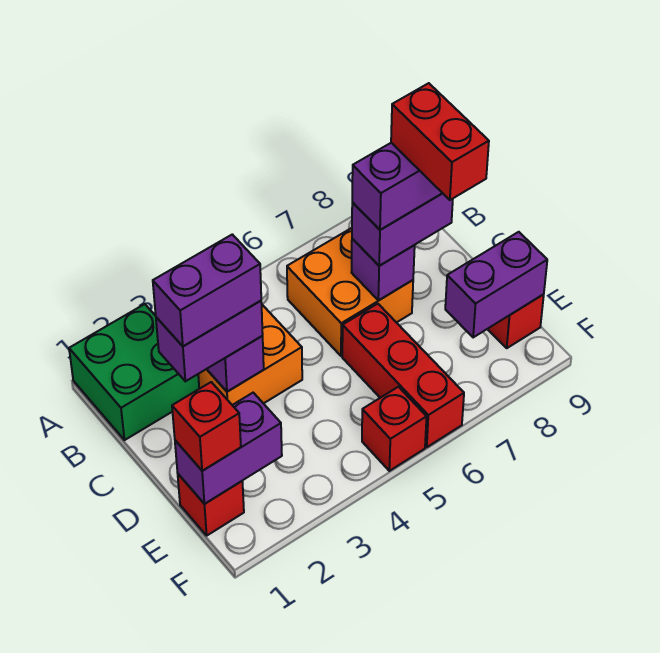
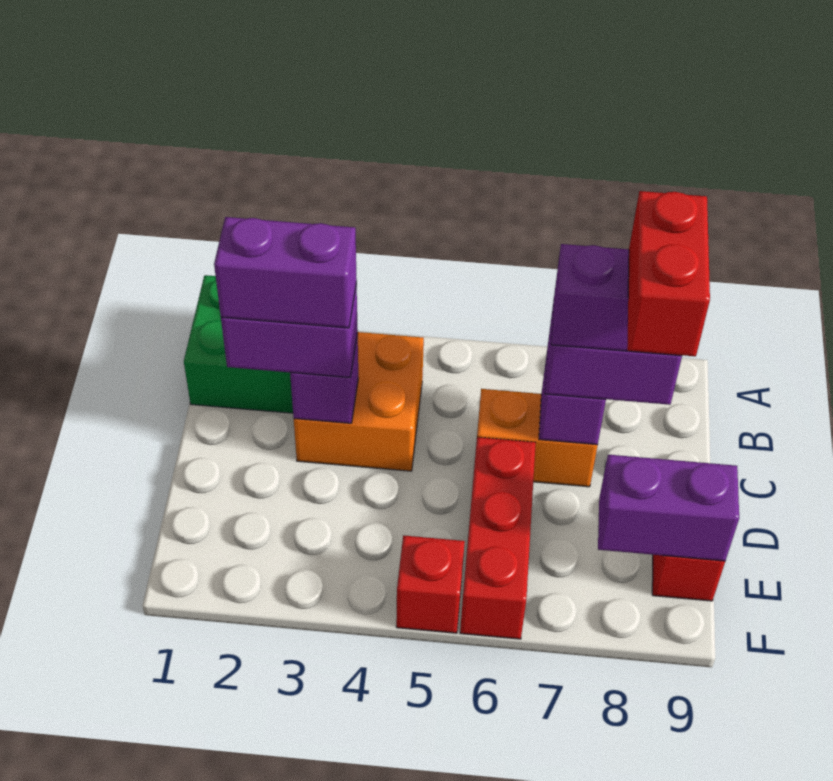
orange brick B6:C7 level 1 -> orange brick C6:C7 level 1
red brick E1 level 1 -> none
purple brick E1:E2 level 2 -> none
red brick E1 level 3 -> none

